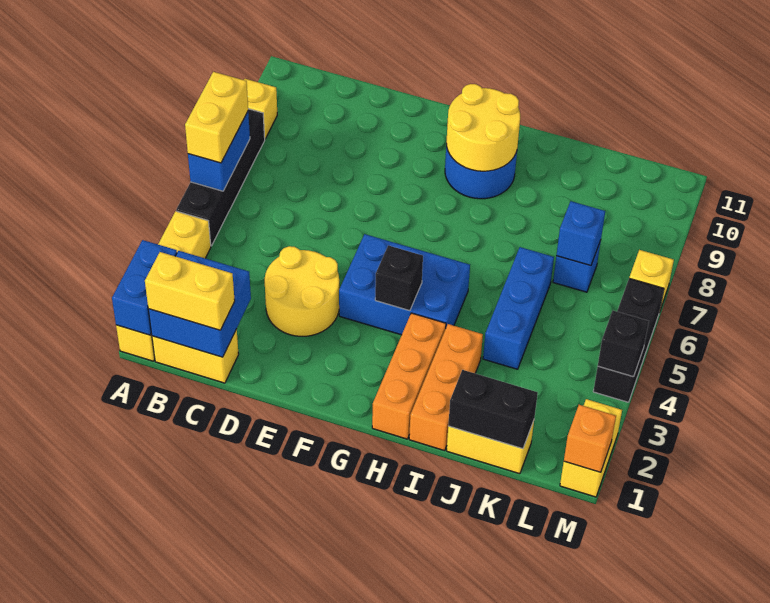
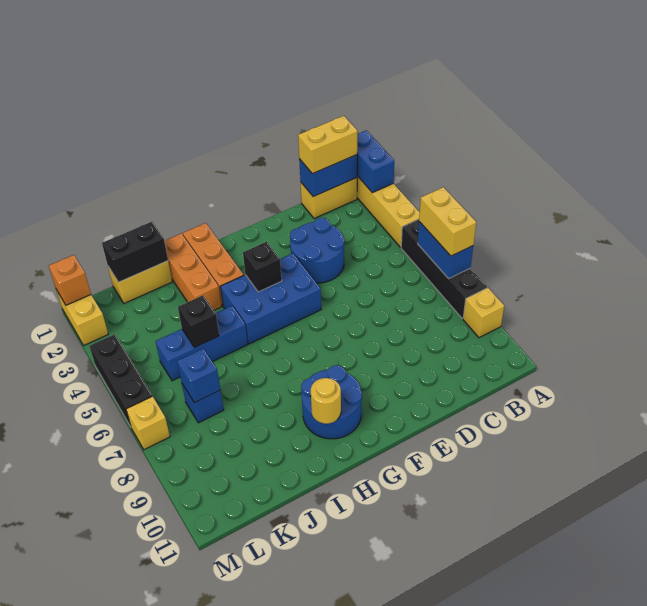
blue brick B1:C2 level 2 -> blue brick B1:C1 level 2
yellow round brick D3:E4 level 1 -> blue round brick D3:E4 level 1
yellow round brick G9:H10 level 2 -> yellow round brick H10 level 2
blue brick J4:J6 level 1 -> blue brick I5:K5 level 1
black brick M4 level 2 -> black brick J5 level 2

